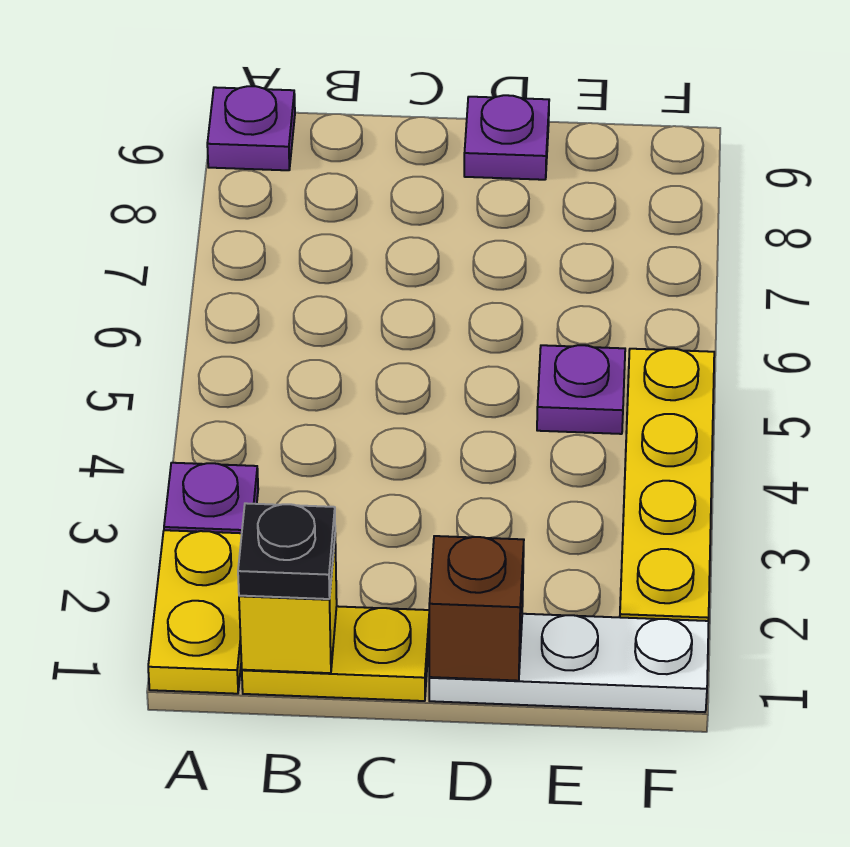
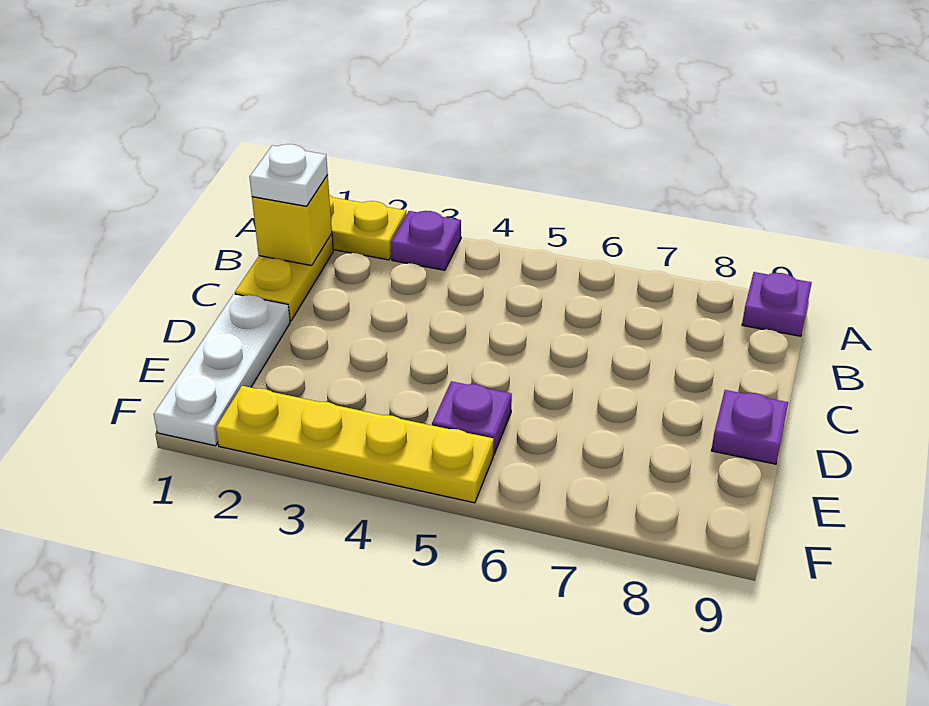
black plate B1 level 3 -> white plate B1 level 3
brown brick D1 level 2 -> none

